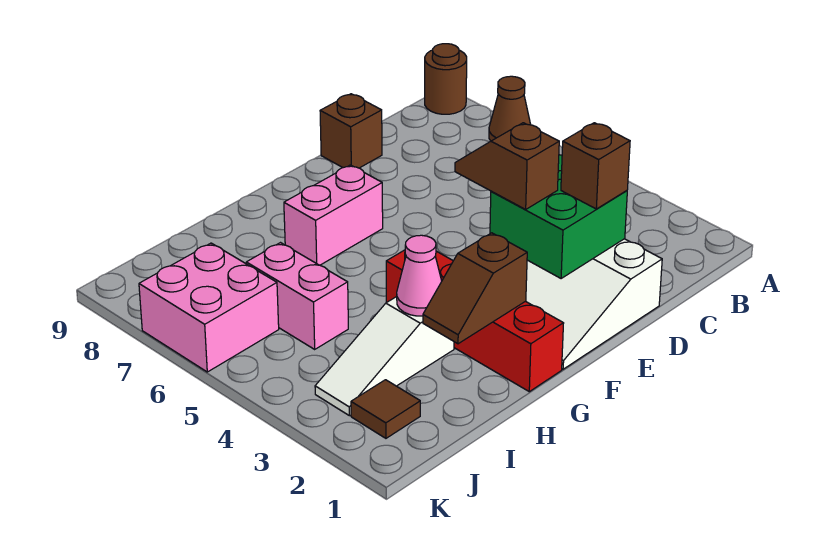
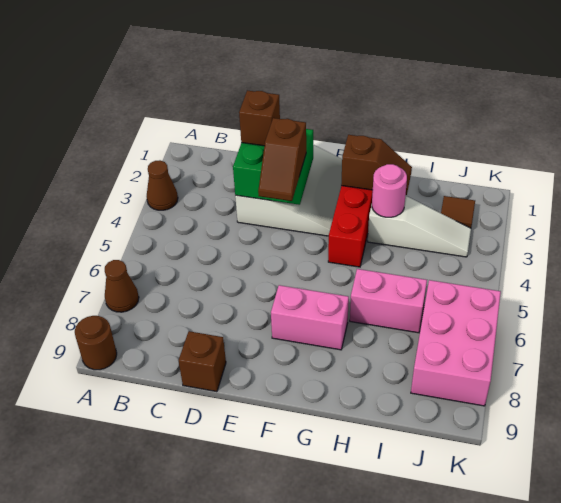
none -> brown cone A3 level 1
pink cone H3 level 2 -> pink round brick H3 level 2
pink brick I5:I6 level 1 -> pink brick H6:I6 level 1
pink brick J6:K7 level 1 -> pink brick J6:K8 level 1

